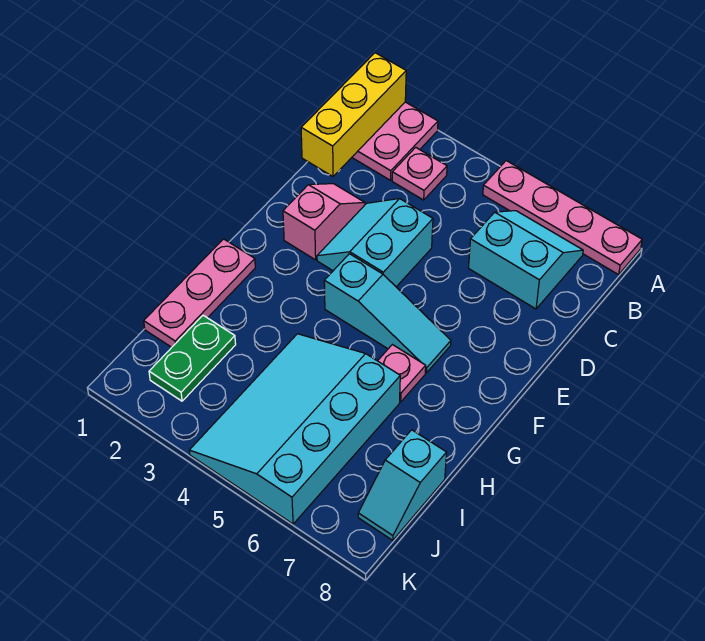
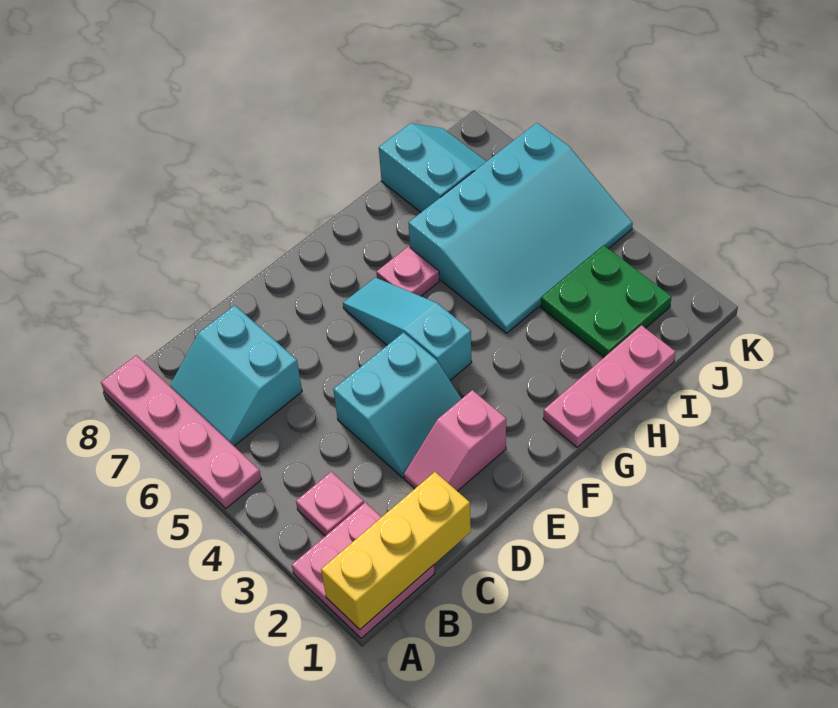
green plate I2:J2 level 1 -> green plate I2:J3 level 1
cyan slope I8:J8 level 1 top I -> cyan slope I7:J8 level 1 top I

